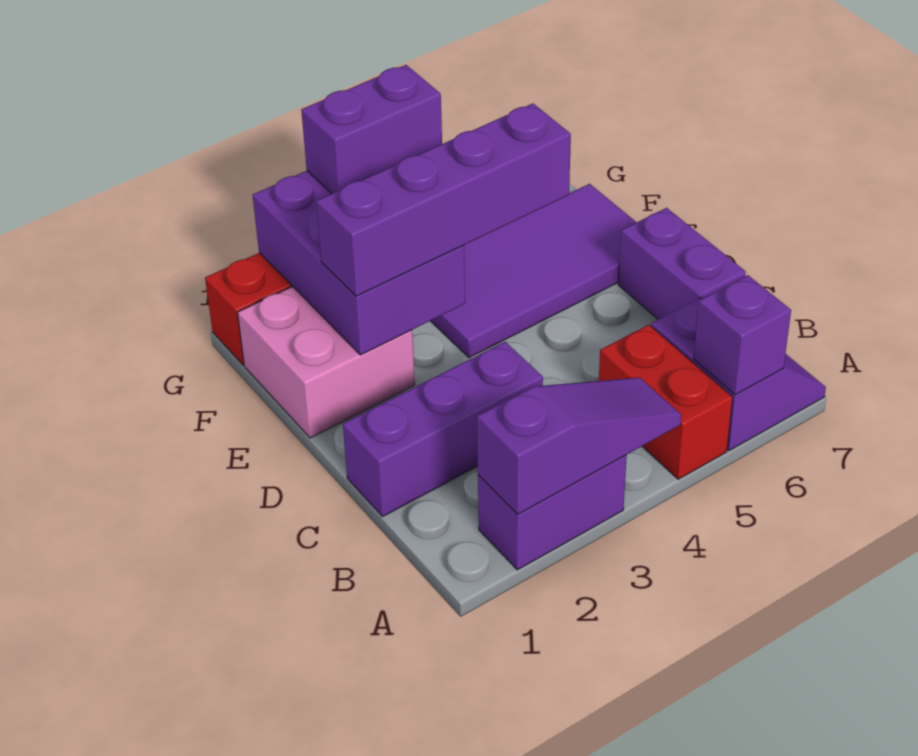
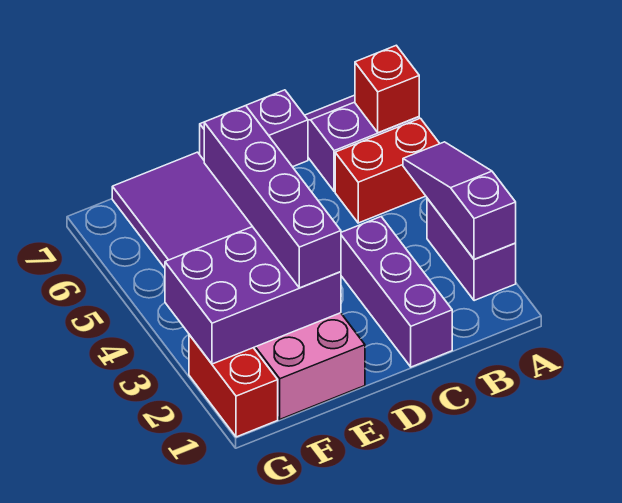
purple brick A6 level 2 -> red brick A6 level 2
purple brick G3:G4 level 3 -> none

